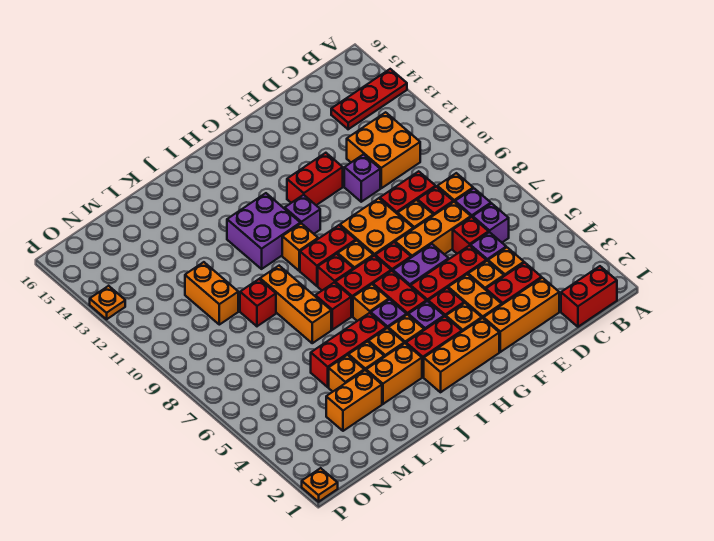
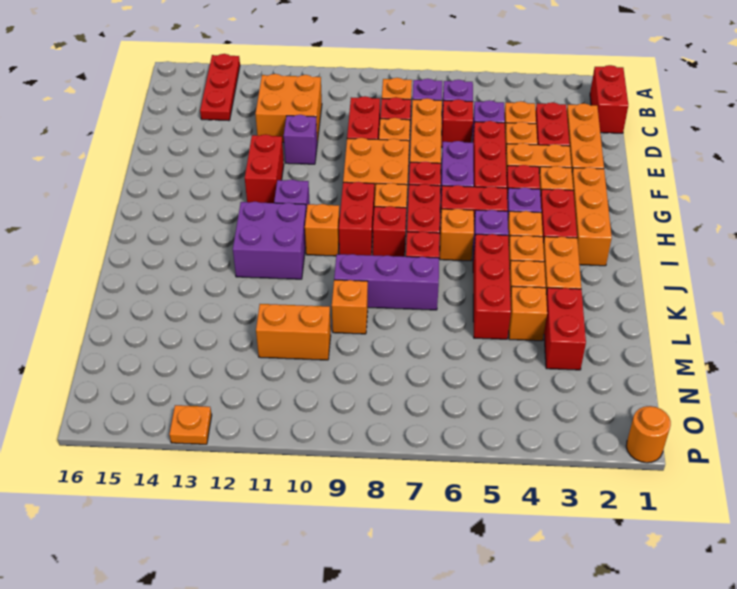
orange brick K7:K9 level 1 -> purple brick K7:K9 level 1
orange brick L3:M3 level 1 -> red brick L3:M3 level 1
red brick L9 level 1 -> orange brick L9 level 1
orange plate P1 level 1 -> orange round brick P1 level 1

